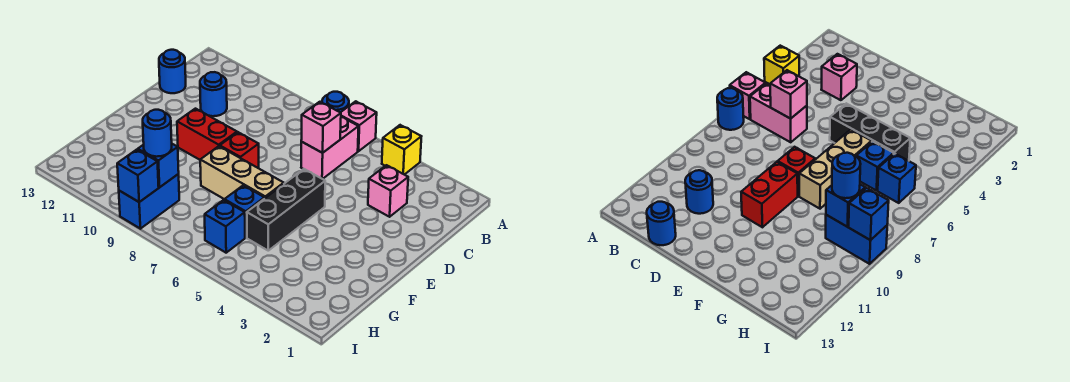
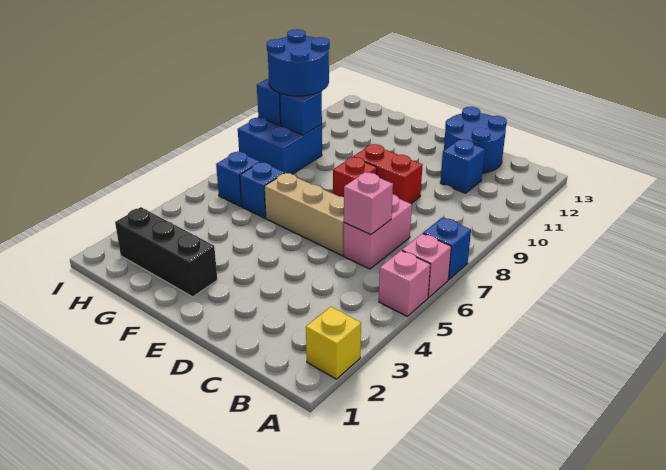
yellow brick A4 level 1 -> yellow brick A2 level 1
blue round brick A7 level 1 -> blue brick A7 level 1
pink brick B6:C6 level 1 -> pink brick C6:C7 level 1
pink brick C3 level 1 -> pink brick A5 level 1
blue round brick C11 level 1 -> blue brick C11 level 1
blue round brick C13 level 1 -> blue round brick C12:D13 level 1
black brick E5:G5 level 1 -> black brick F2:H2 level 1
red brick E9:E10 level 1 -> red brick D9:E9 level 1
tan brick F6:F8 level 1 -> tan brick D6:F6 level 1
blue brick H9:I9 level 1 -> blue brick H8:I9 level 1
blue round brick H9 level 3 -> blue round brick H9:I10 level 3

